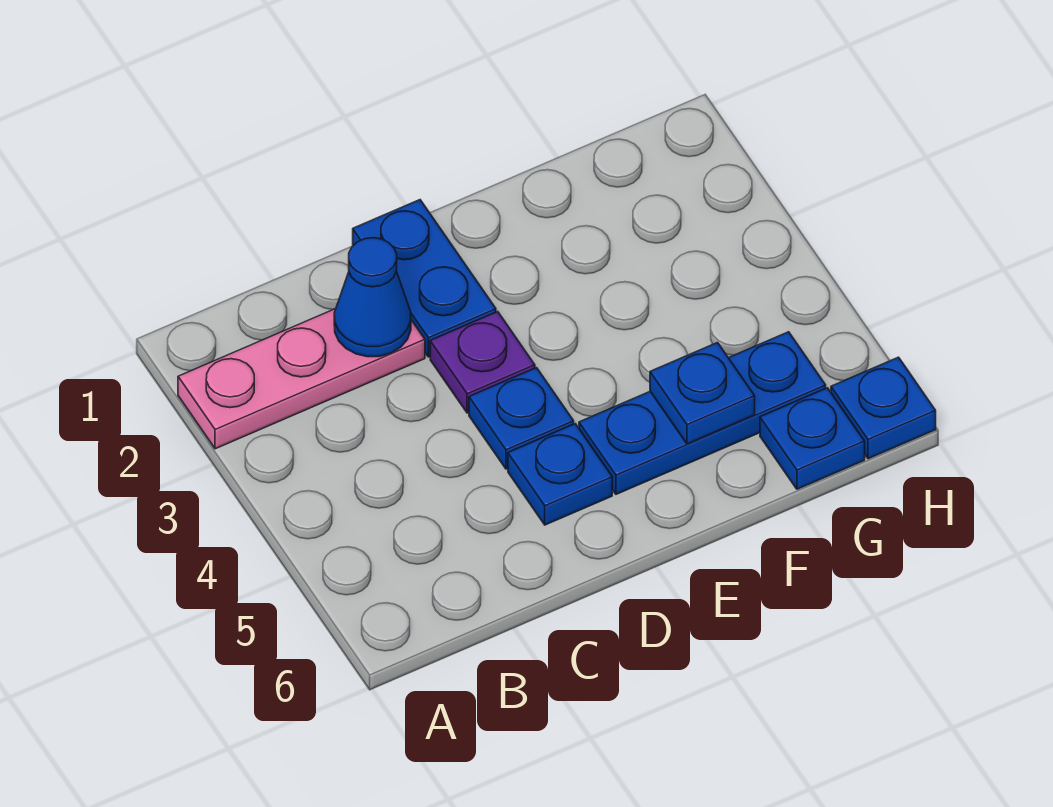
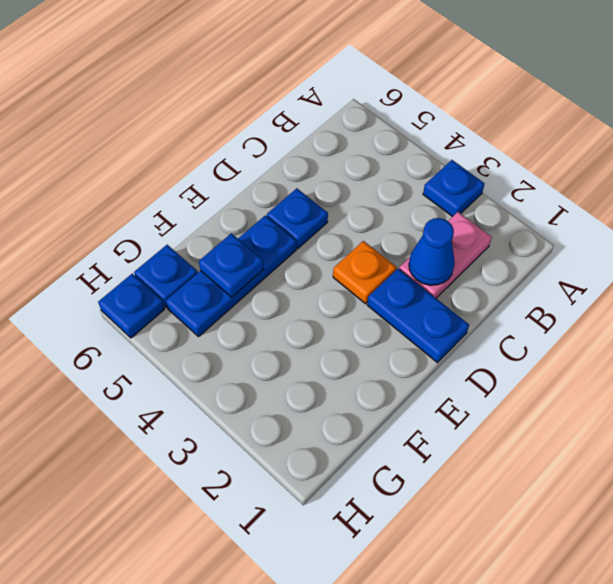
pink plate A2:C2 level 1 -> pink plate B2:C2 level 1
purple plate D3 level 1 -> orange plate D3 level 1
blue plate D4 level 1 -> blue plate A3 level 1

